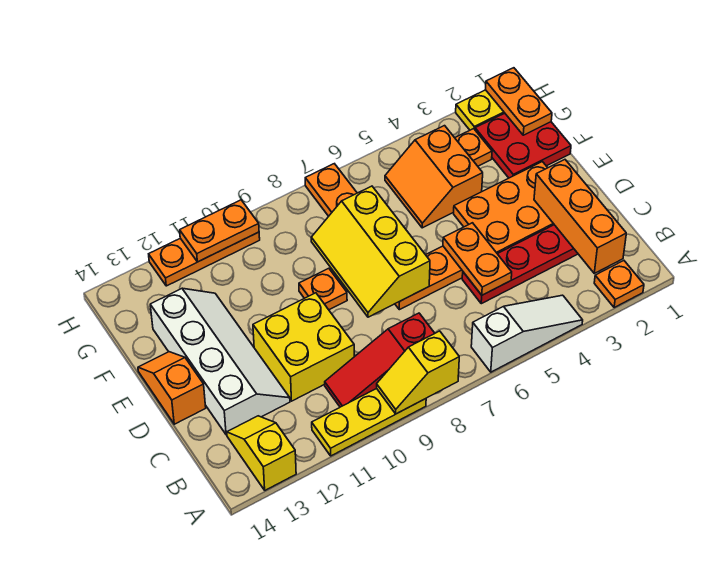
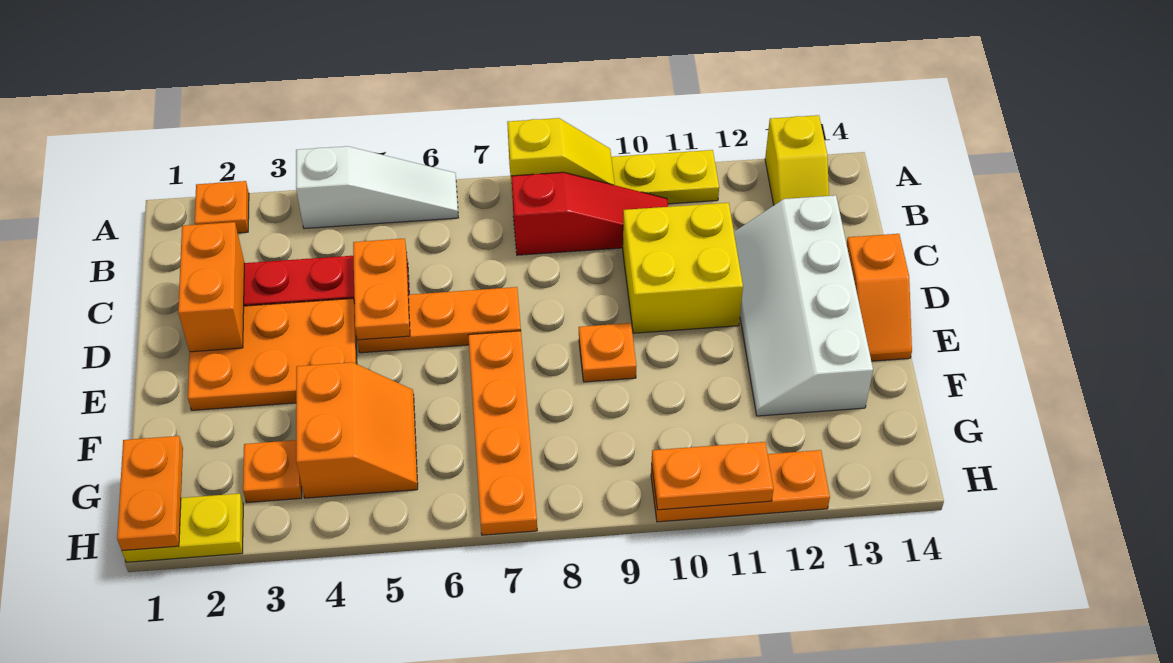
white slope A4:A6 level 1 top 6 -> white slope A4:A6 level 1 top 4
orange brick B2:D2 level 2 -> orange brick C2:D2 level 2
yellow slope D7:F8 level 2 top 7 -> none
red plate F1:G2 level 1 -> none

